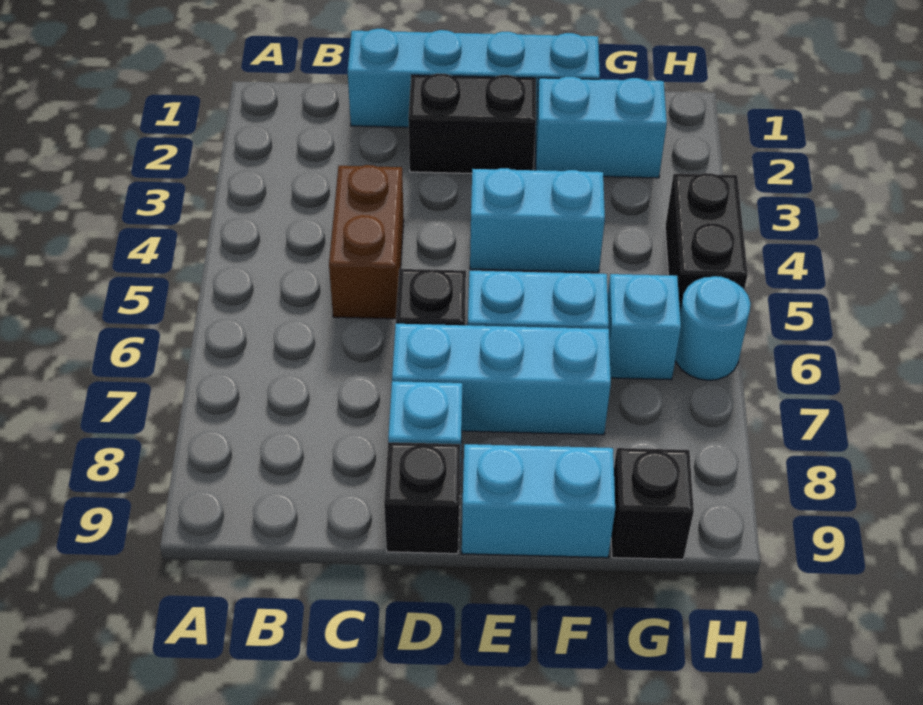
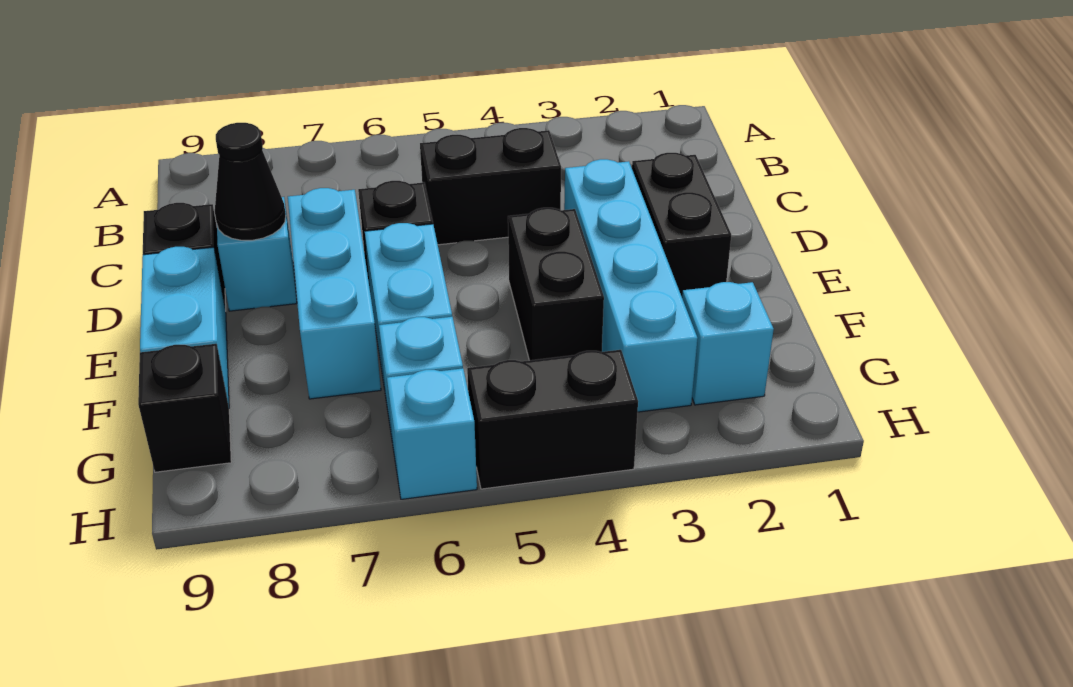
cyan brick C1:F1 level 1 -> cyan brick D3:G3 level 1
brown brick C4:C5 level 1 -> black brick C4:C5 level 1
none -> black cone D8 level 2
cyan brick E4:F4 level 1 -> black brick E4:F4 level 1
cyan brick F2:G2 level 1 -> cyan brick G2 level 1
cyan round brick H6 level 1 -> cyan brick H6 level 1

